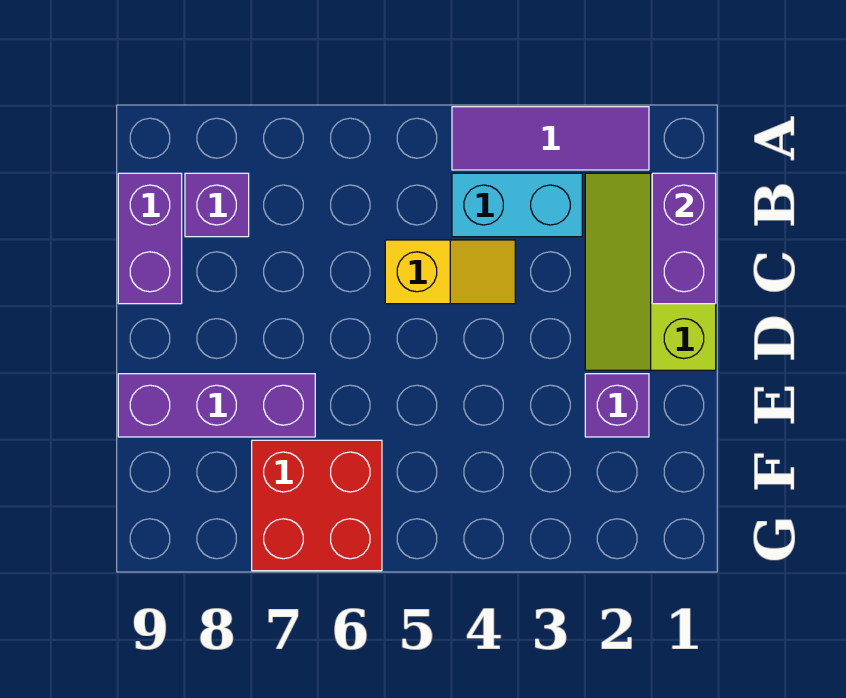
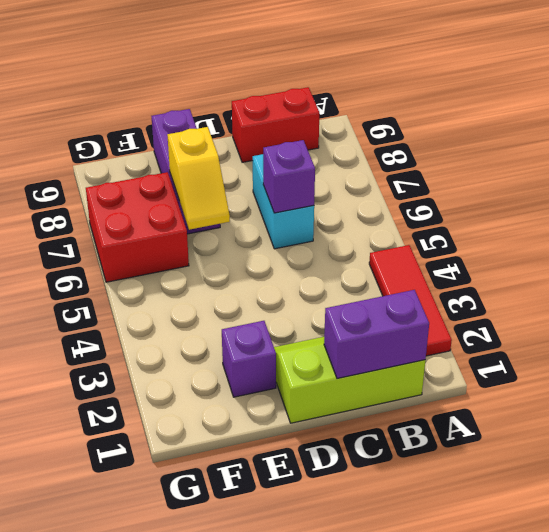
purple tile A2:A4 level 1 -> red tile A2:A4 level 1
cyan brick B3:B4 level 1 -> cyan brick C6:C7 level 1
purple brick B8 level 1 -> purple brick C6 level 2
purple brick B9:C9 level 1 -> red brick B9:C9 level 1
yellow slope C4:C5 level 1 top 5 -> yellow slope E6:E7 level 2 top 7

